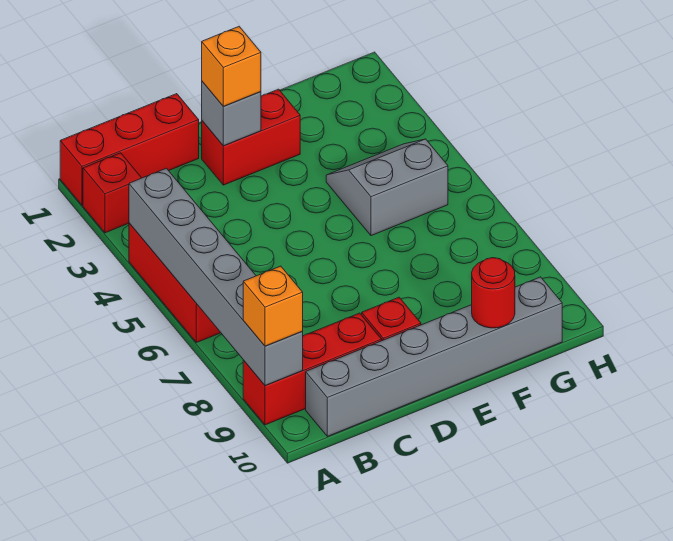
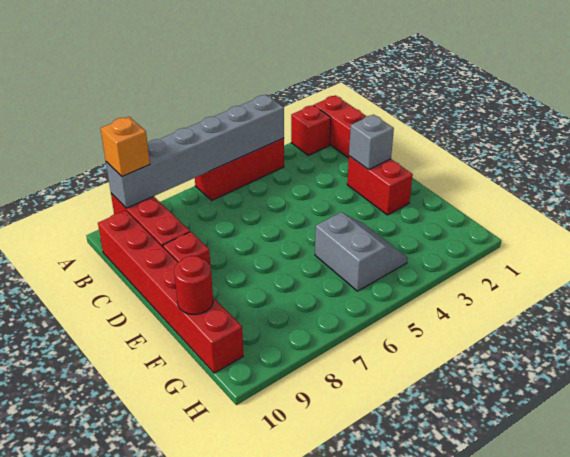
grey brick B10:G10 level 1 -> red brick B10:G10 level 1
orange brick D2 level 3 -> none

